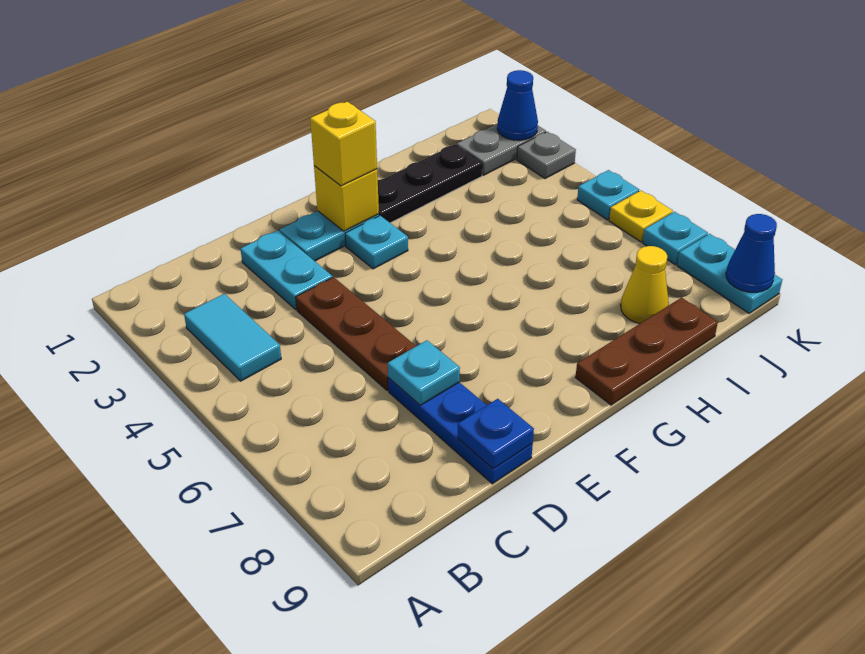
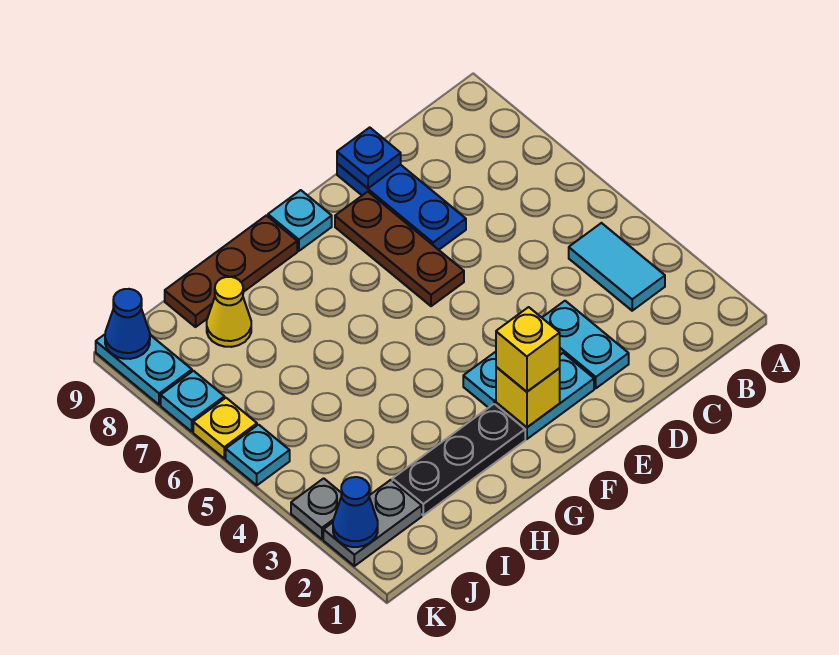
brown plate D4:D6 level 1 -> brown plate E6:E8 level 1
cyan plate D7 level 2 -> cyan plate F9 level 1

